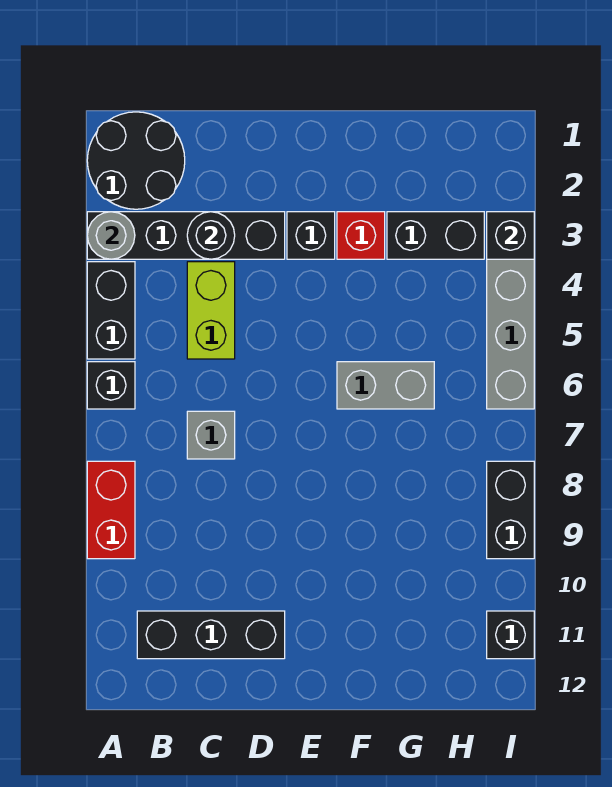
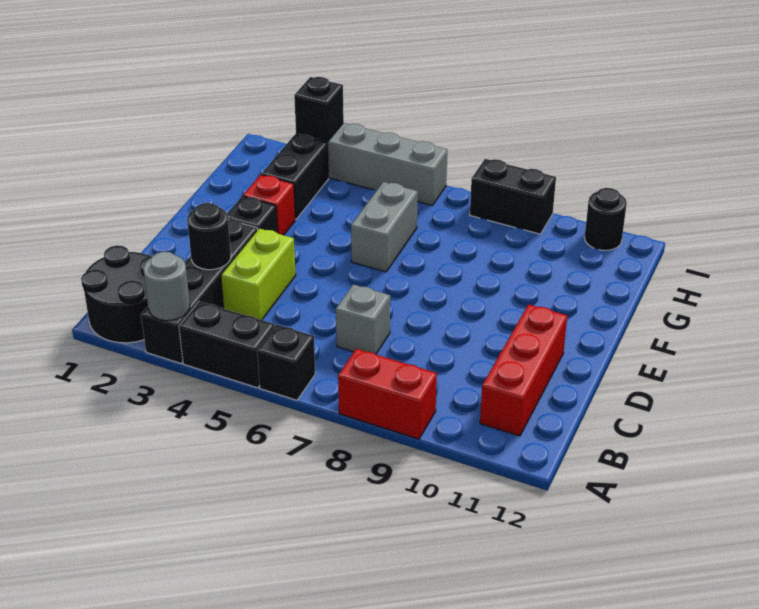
black brick B11:D11 level 1 -> red brick B11:D11 level 1
lime brick C4:C5 level 1 -> lime brick C4:D4 level 1
black brick I11 level 1 -> black round brick I11 level 1

